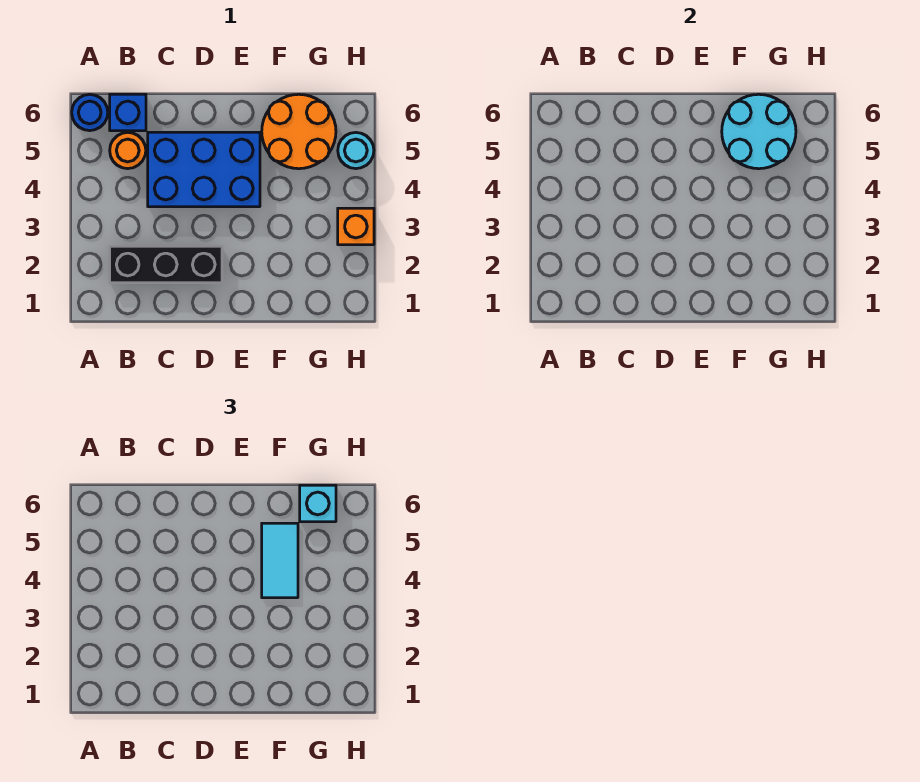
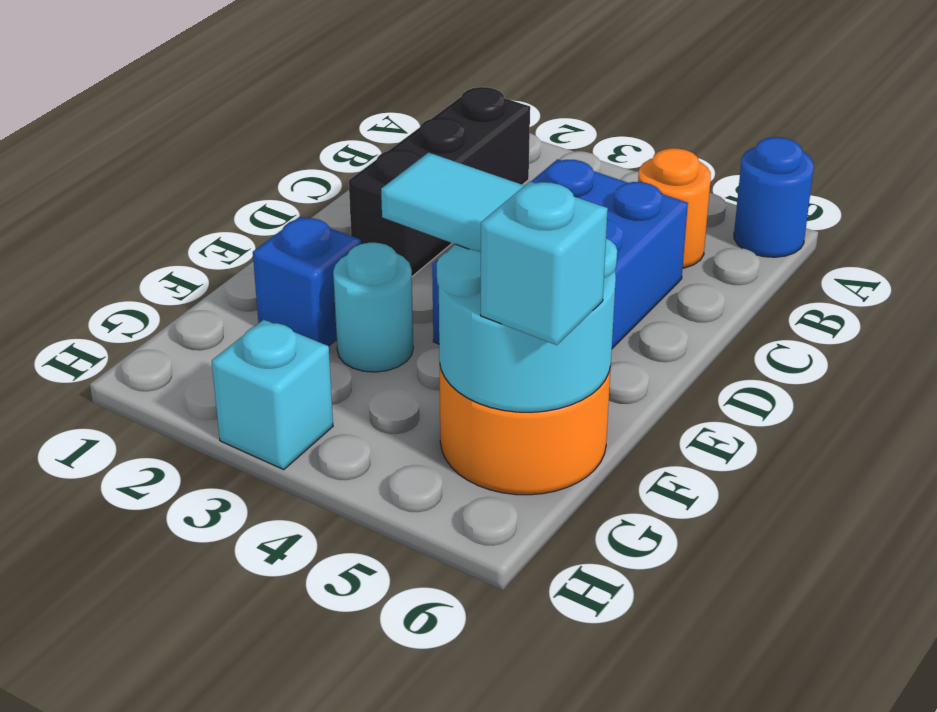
blue brick B6 level 1 -> blue brick F2 level 1
orange brick H3 level 1 -> cyan brick H3 level 1
cyan round brick H5 level 1 -> cyan round brick F3 level 1

